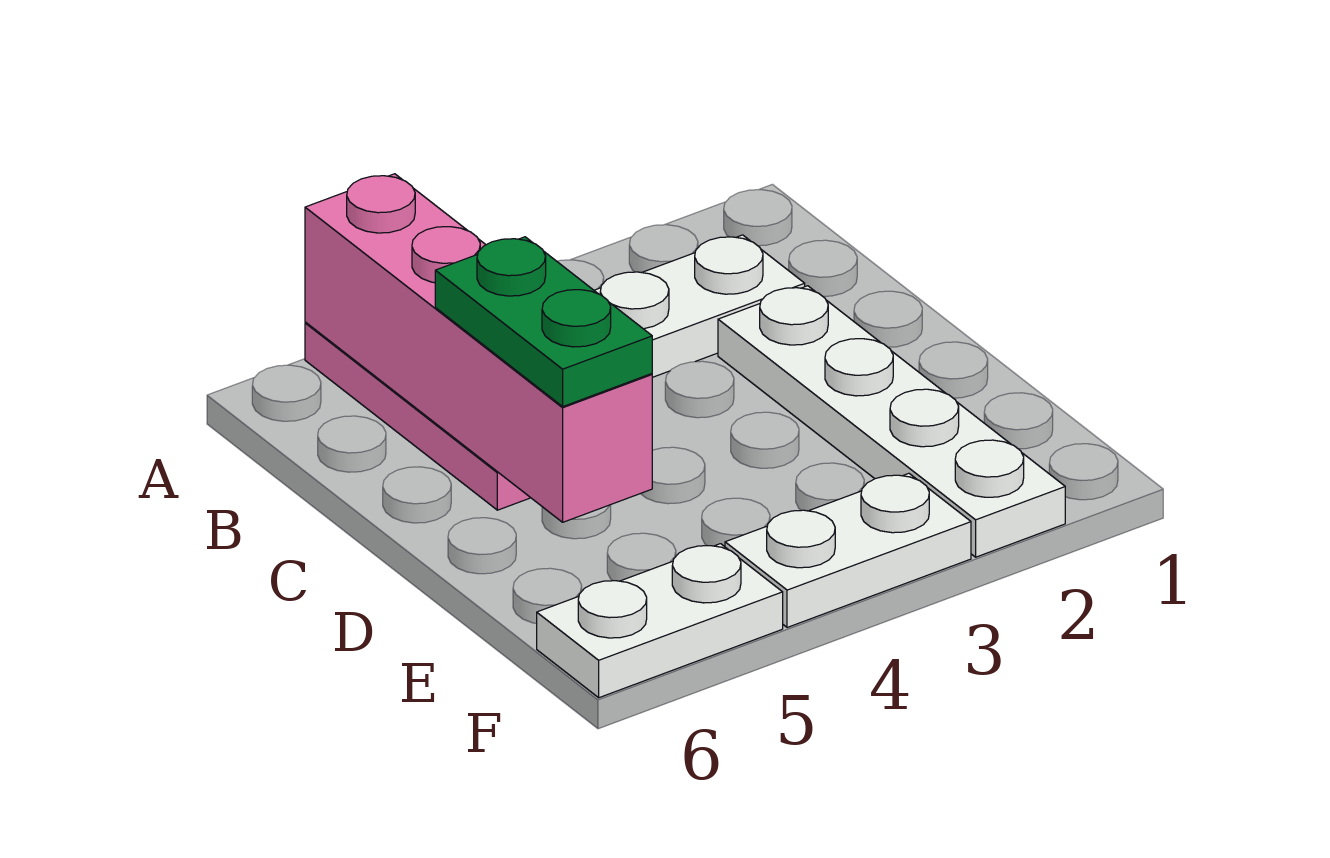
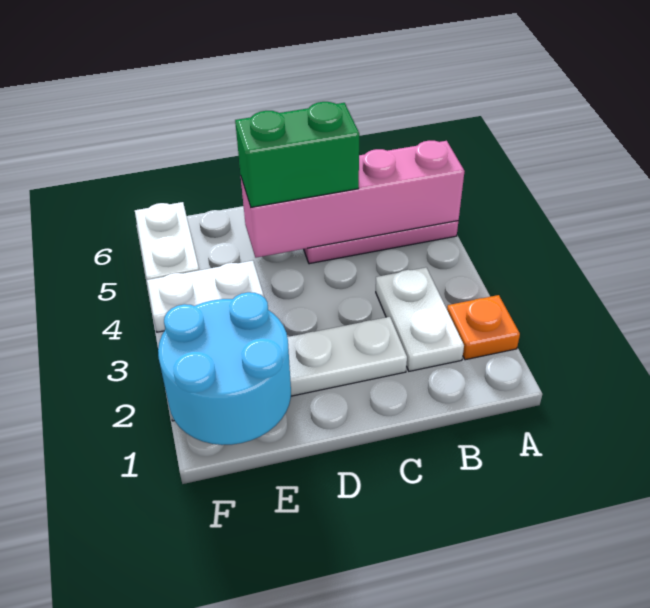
none -> orange plate A2 level 1
green plate C5:D5 level 3 -> green brick C5:D5 level 3
none -> cyan round brick E1:F2 level 2
white plate F3:F4 level 1 -> white plate E4:F4 level 1

